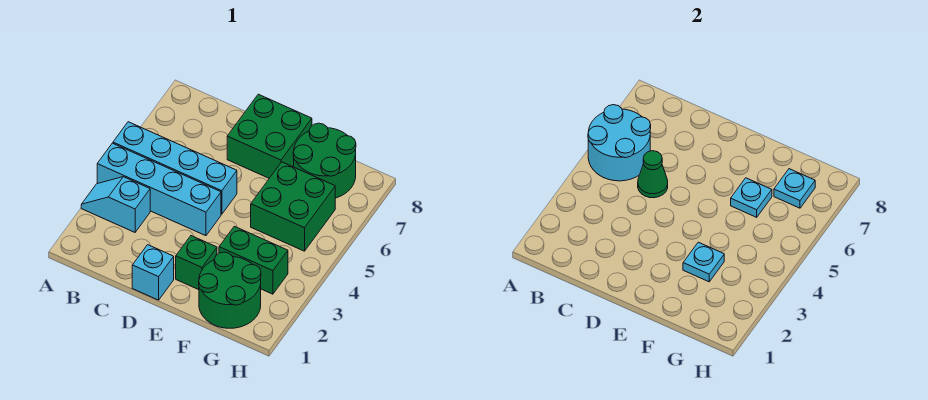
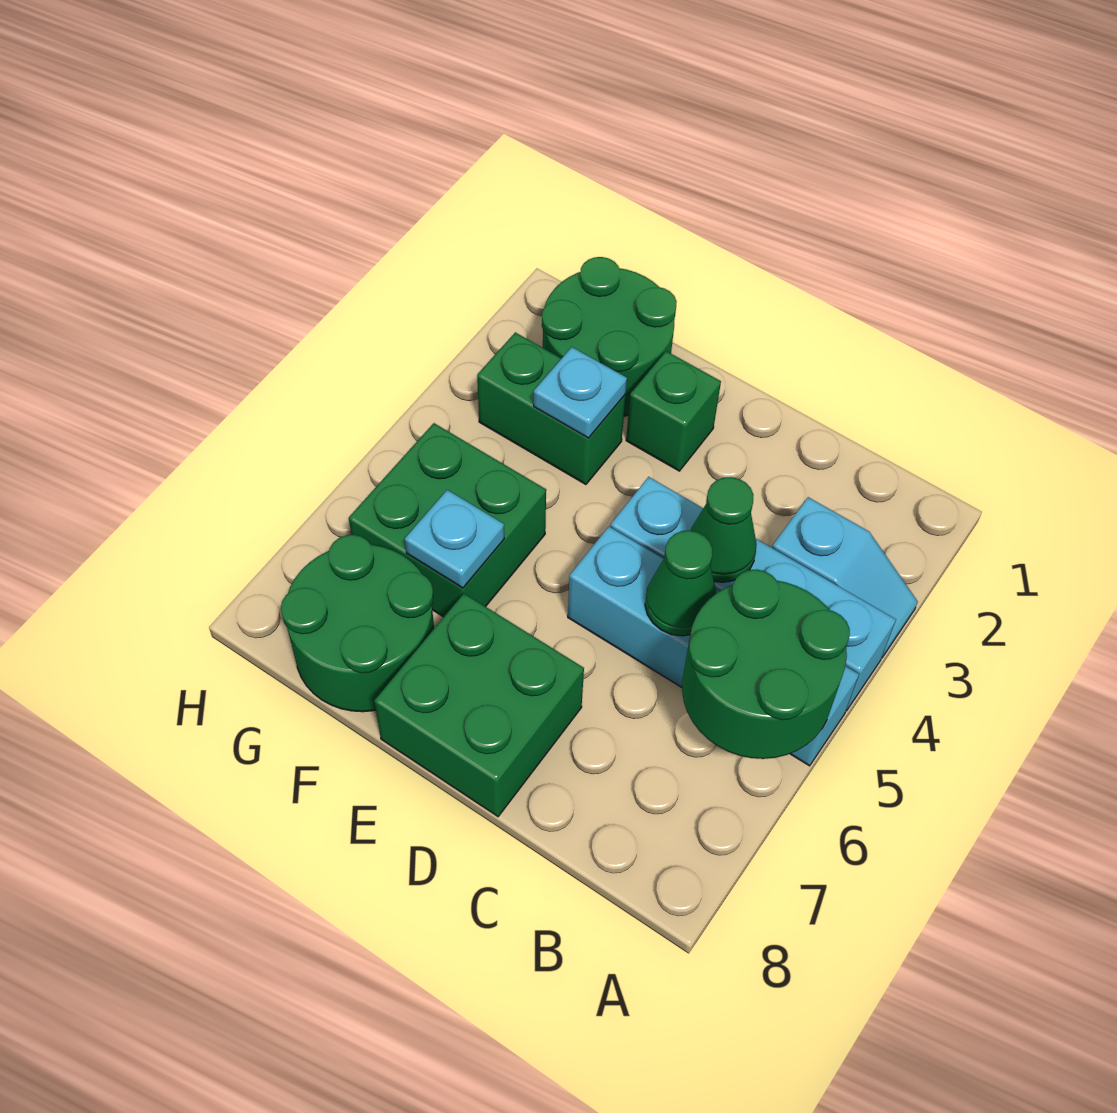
cyan round brick A5:B6 level 2 -> green round brick A5:B6 level 2
none -> green cone C4 level 2
cyan brick D1 level 1 -> none
cyan plate G7 level 2 -> none

